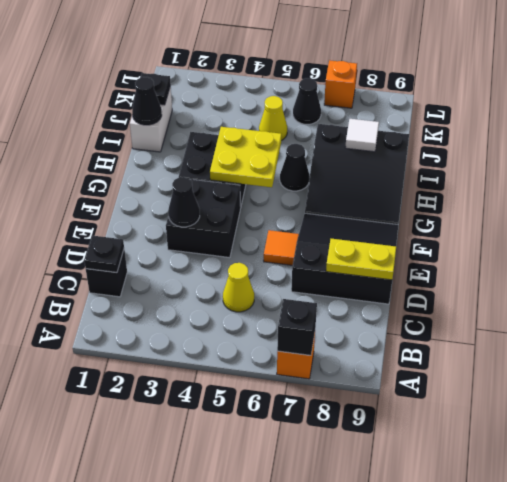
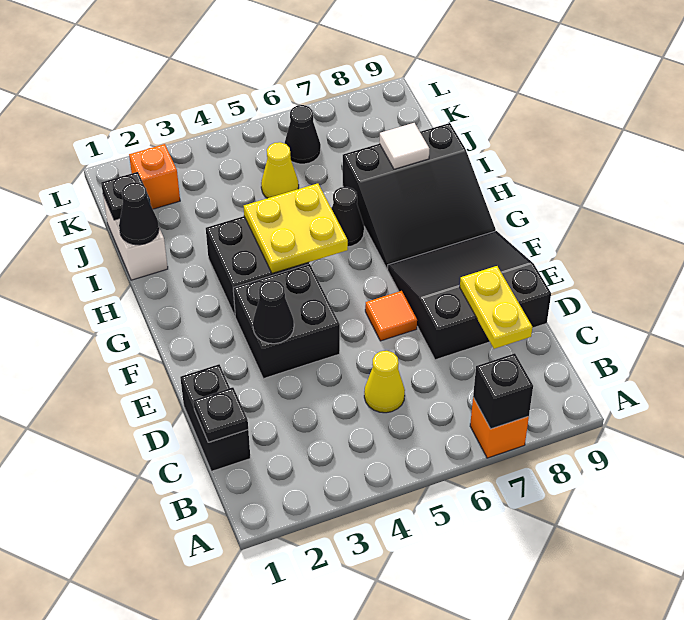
black brick C1 level 1 -> black brick C1:D1 level 1
yellow plate D8:D9 level 2 -> yellow plate C8:D8 level 2
orange brick L7 level 1 -> orange brick K2 level 1

